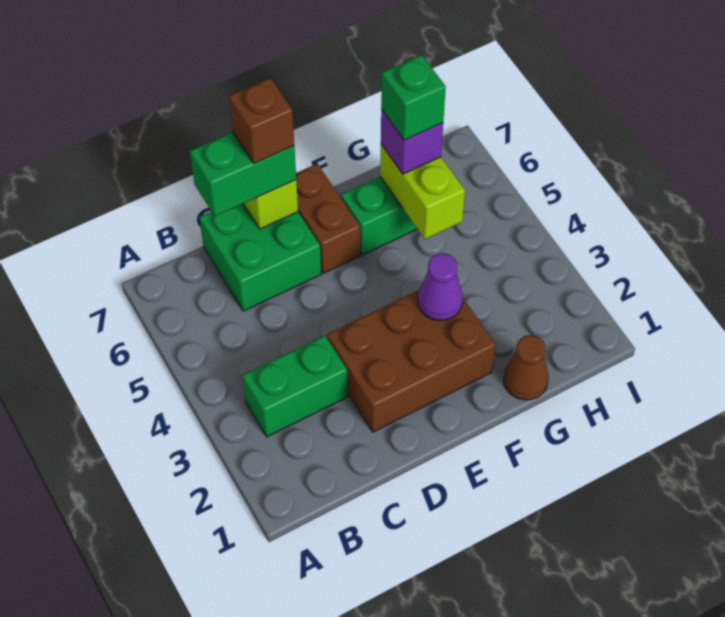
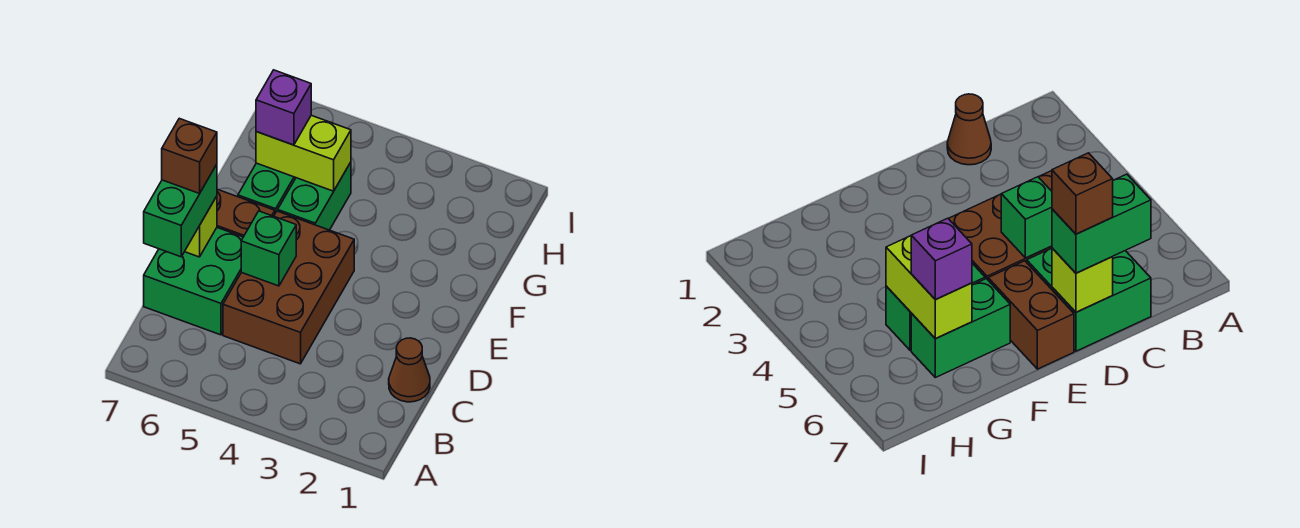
green brick B3:C3 level 1 -> green brick F5:G5 level 1
brown brick D2:F3 level 1 -> brown brick C4:E5 level 1
purple cone F3 level 2 -> none
brown cone G1 level 1 -> brown cone C1 level 1
green brick G6 level 4 -> green brick D5 level 2

